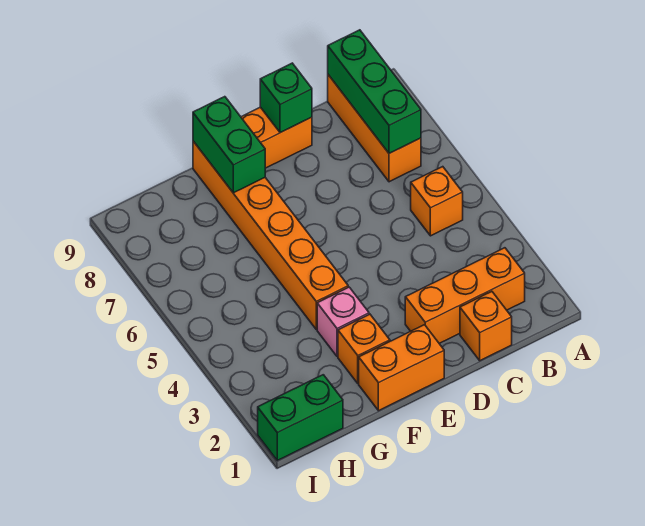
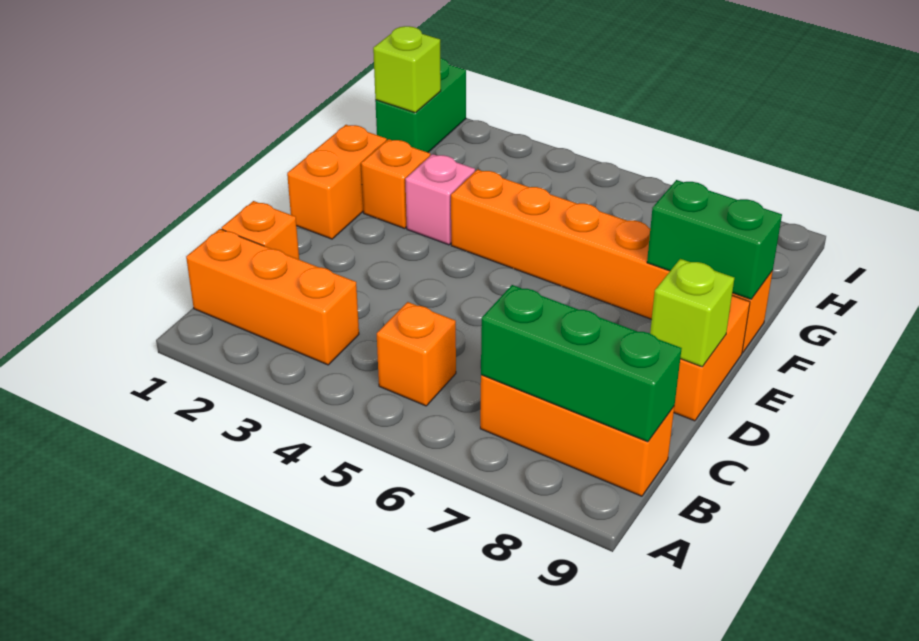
orange brick B2:D2 level 1 -> orange brick B1:B3 level 1
green brick D9 level 2 -> lime brick D9 level 2
none -> lime brick H1 level 2

